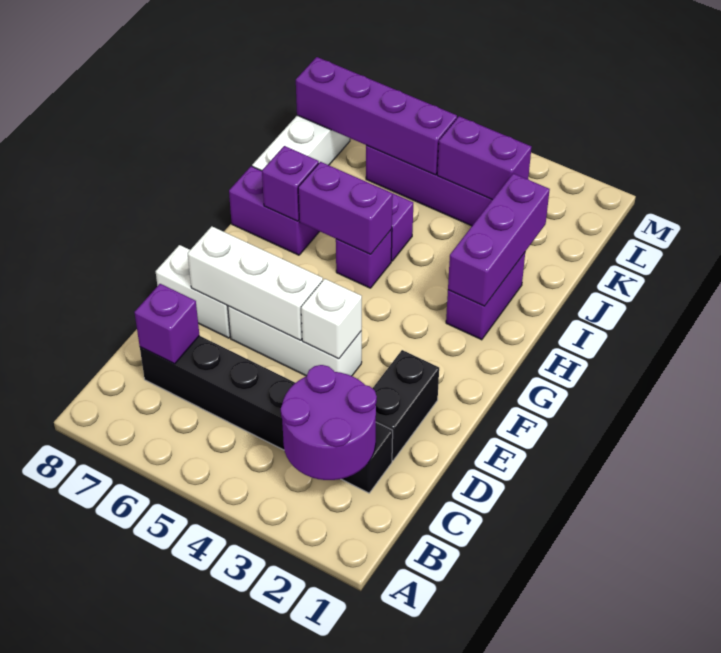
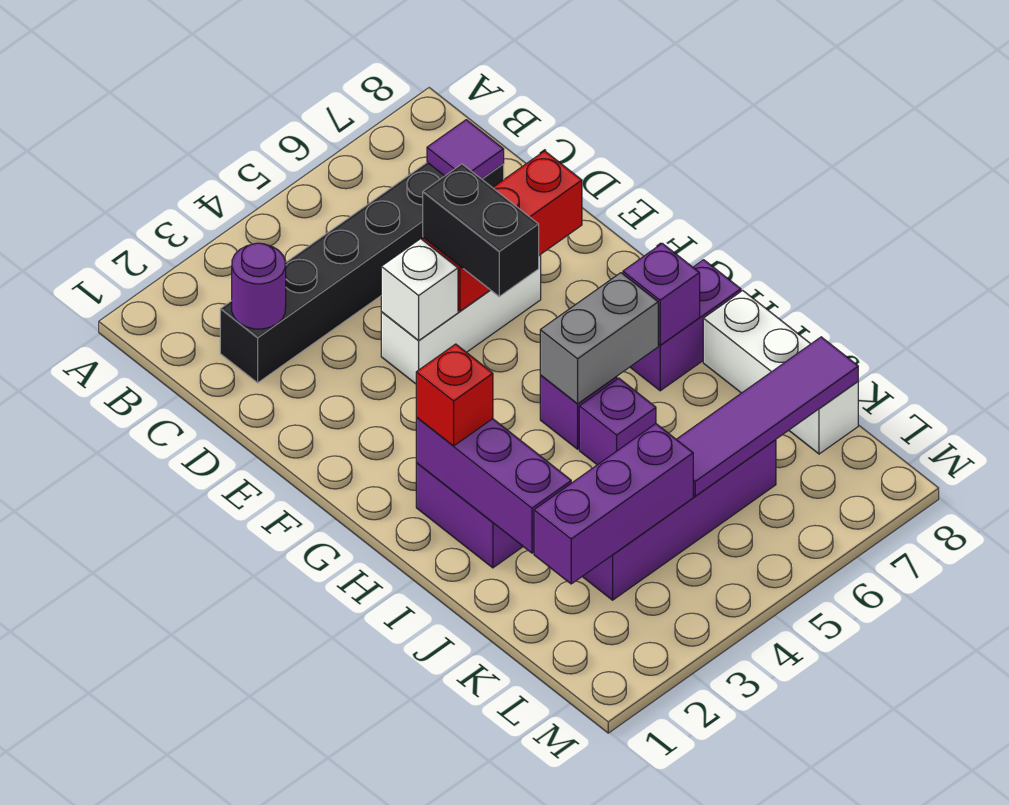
purple round brick B2:C3 level 2 -> purple round brick C2 level 2
purple brick C7 level 2 -> purple tile C7 level 2
black brick D2:E2 level 1 -> black brick E5:F5 level 3
white brick E5:E7 level 2 -> red brick E5:E7 level 2
white brick E7:E8 level 1 -> none
none -> red brick H2 level 3
purple brick H5:H6 level 2 -> grey brick H5:H6 level 2
purple brick K3:K4 level 2 -> purple brick K2:K4 level 2
purple brick K5:K8 level 2 -> purple tile K5:K8 level 2

